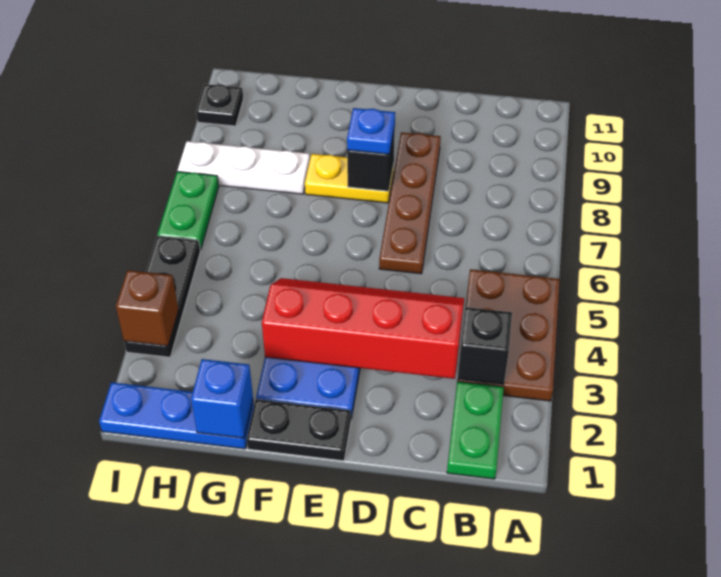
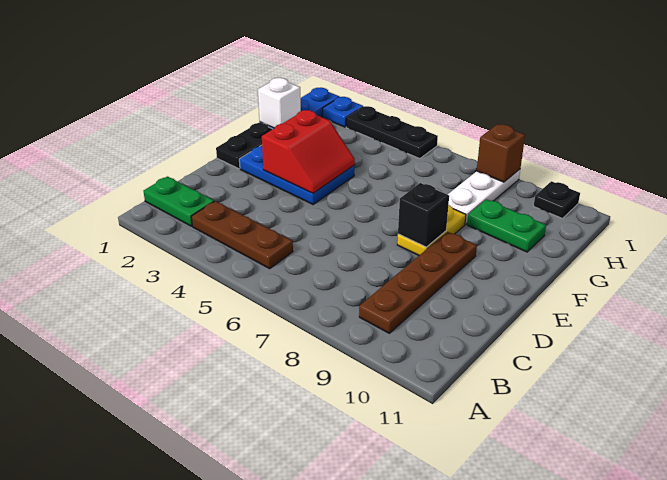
brown plate A3:B5 level 1 -> brown plate B3:B5 level 1
black brick B3 level 2 -> none
red slope C3:F4 level 2 top 3 -> red slope E3:F4 level 2 top 3
brown plate D6:D9 level 1 -> brown plate B9:E9 level 1
blue plate E8 level 3 -> blue plate I2 level 1
blue brick G1 level 2 -> white brick G1 level 2
brown brick I3 level 2 -> brown brick I8 level 2
green plate I6:I7 level 1 -> green plate G9:G10 level 1

